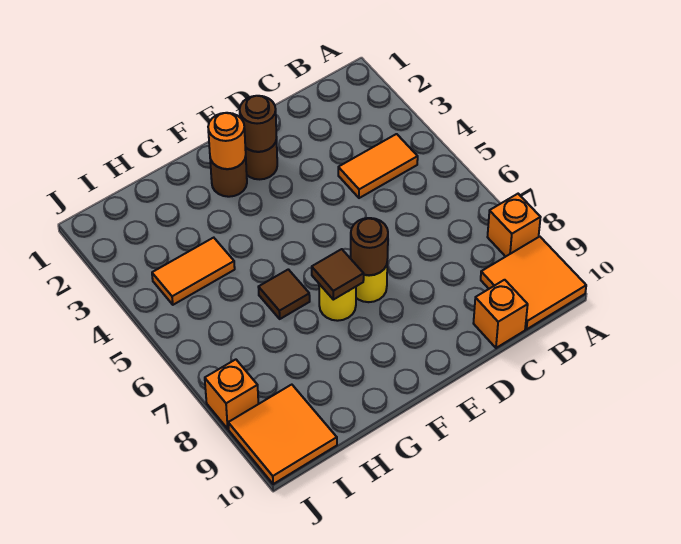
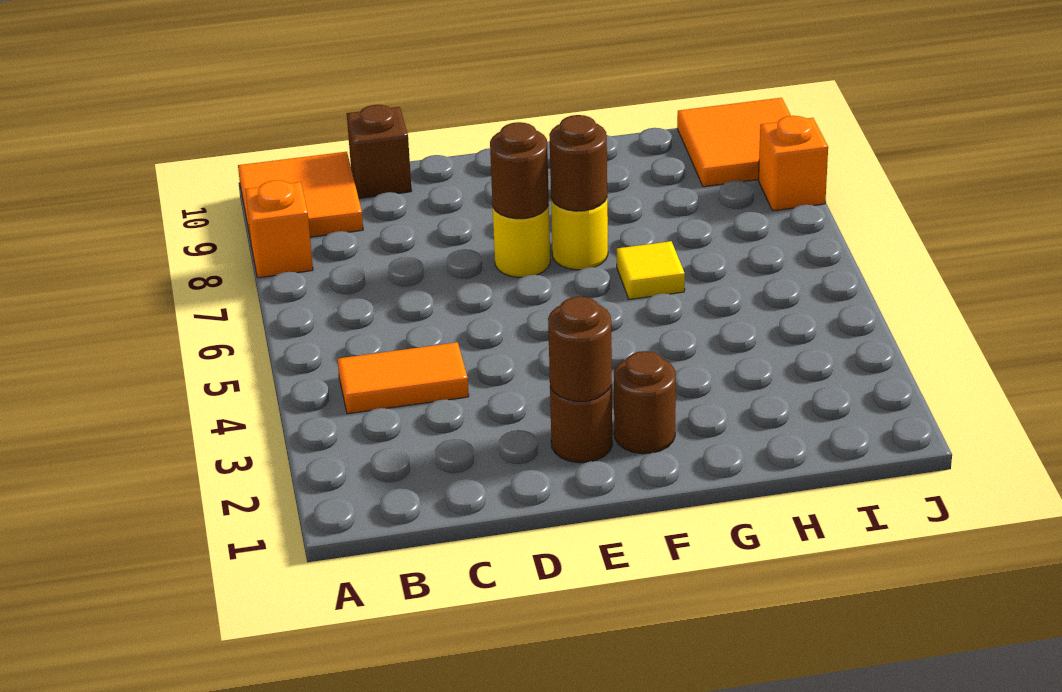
orange brick C10 level 1 -> brown brick C10 level 1
orange round brick F2 level 2 -> none
brown tile F7 level 2 -> brown round brick F7 level 2
brown tile G6 level 1 -> yellow tile G6 level 1
orange tile H4:I4 level 1 -> none

